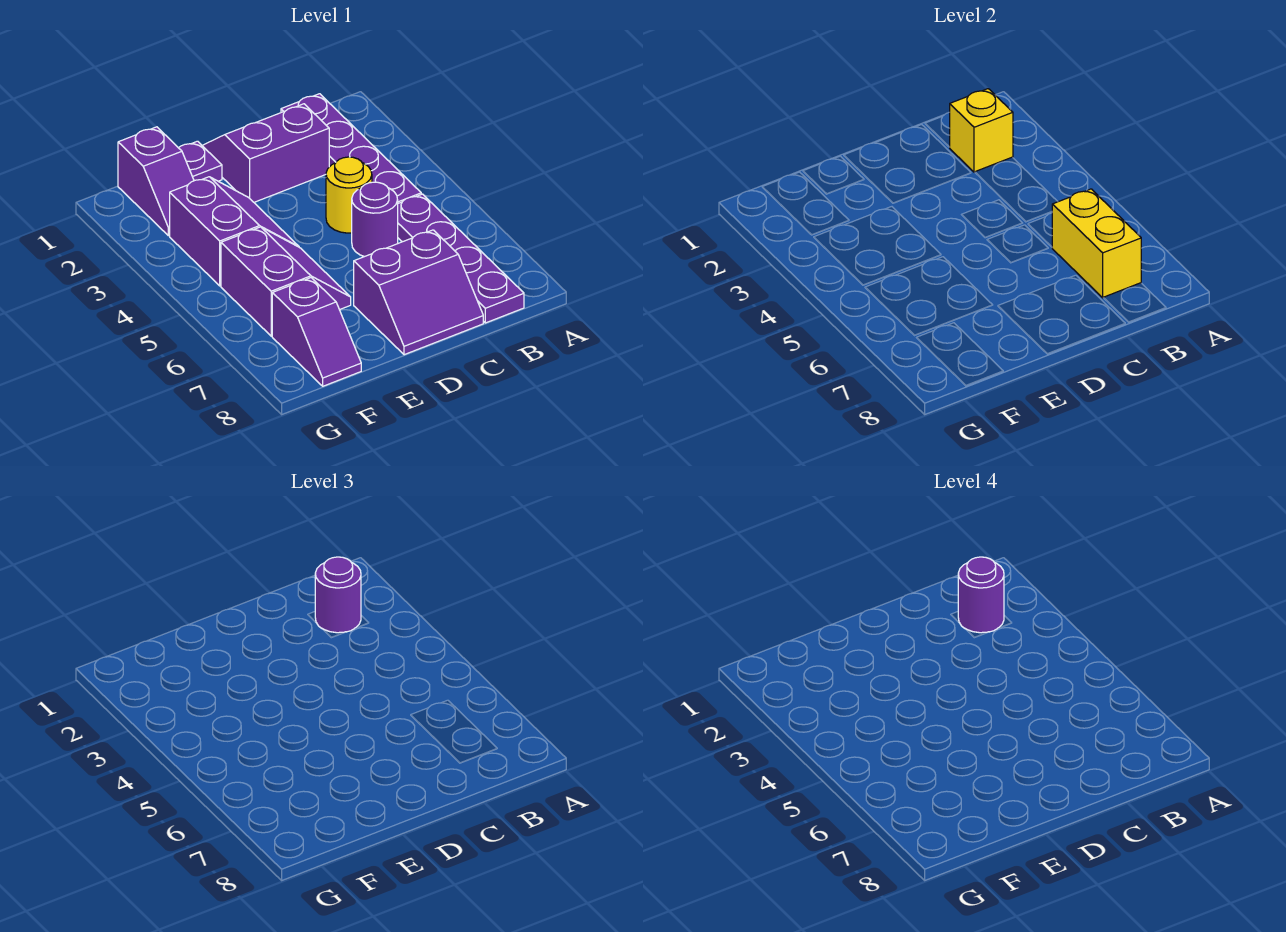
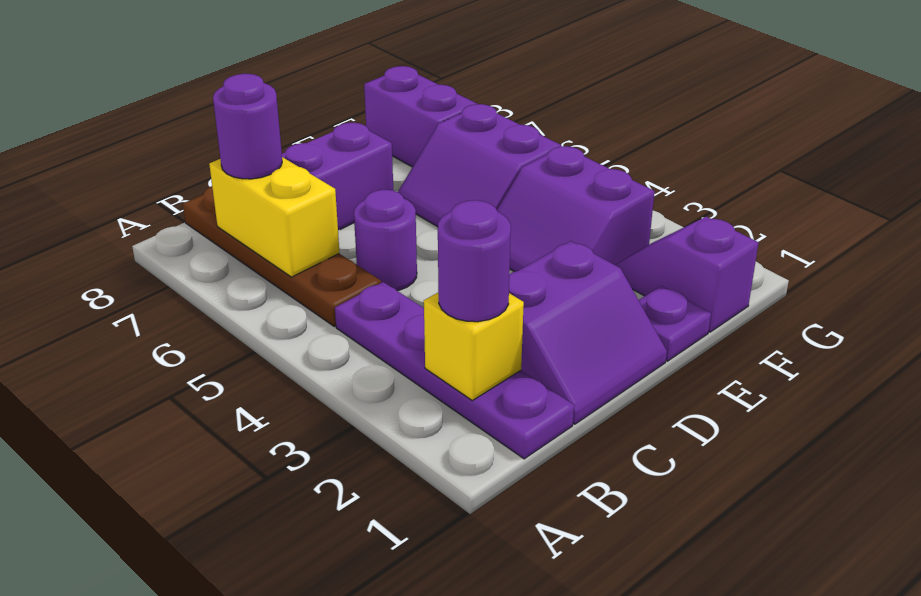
purple round brick B2 level 4 -> purple round brick B7 level 3
purple plate B5:B8 level 1 -> brown plate B5:B8 level 1
yellow round brick C4 level 1 -> none
purple slope F7:F8 level 1 top 7 -> purple brick F7:F8 level 1

